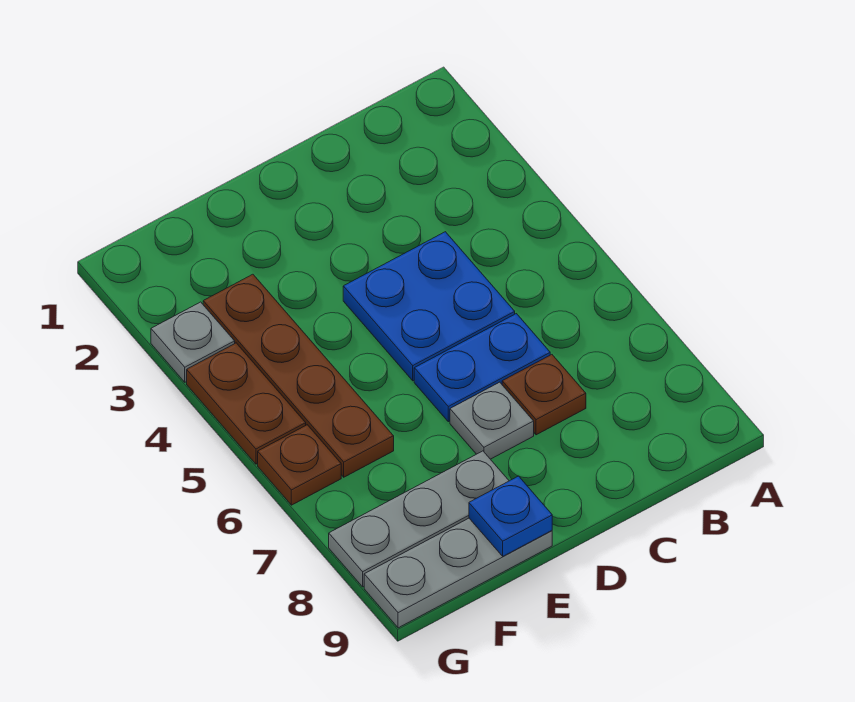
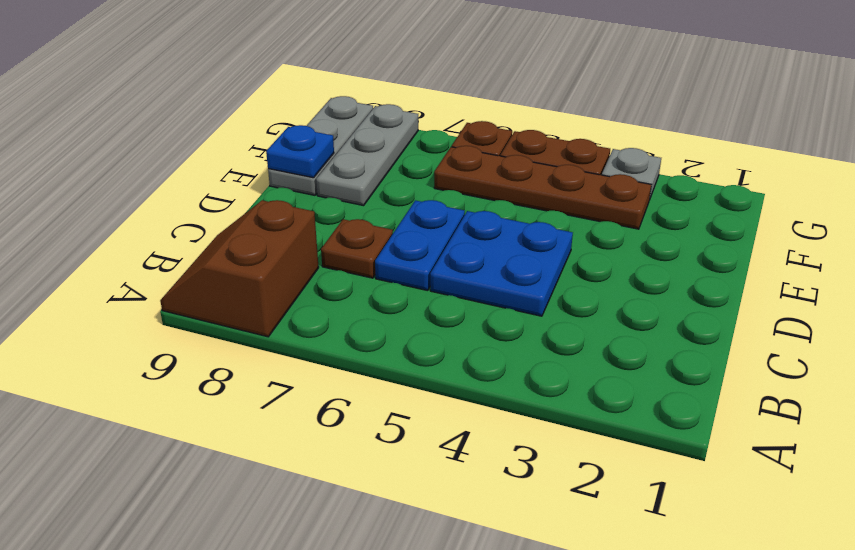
none -> brown slope A8:B9 level 1 top 8
grey plate D7 level 1 -> none

